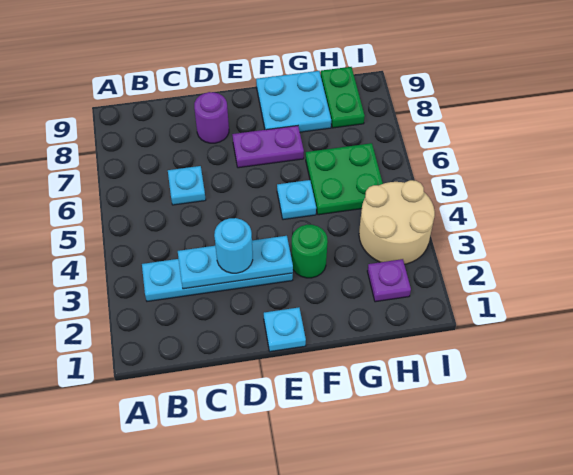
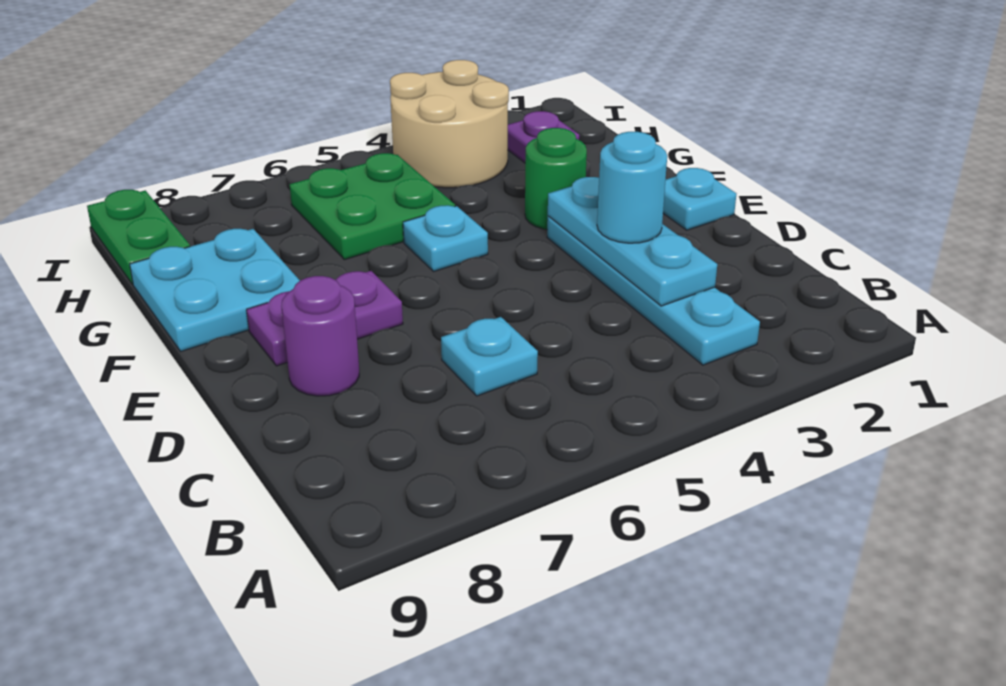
purple plate E7:F7 level 1 -> purple plate E7:E8 level 1
green plate H8:H9 level 1 -> green plate H9:I9 level 1

